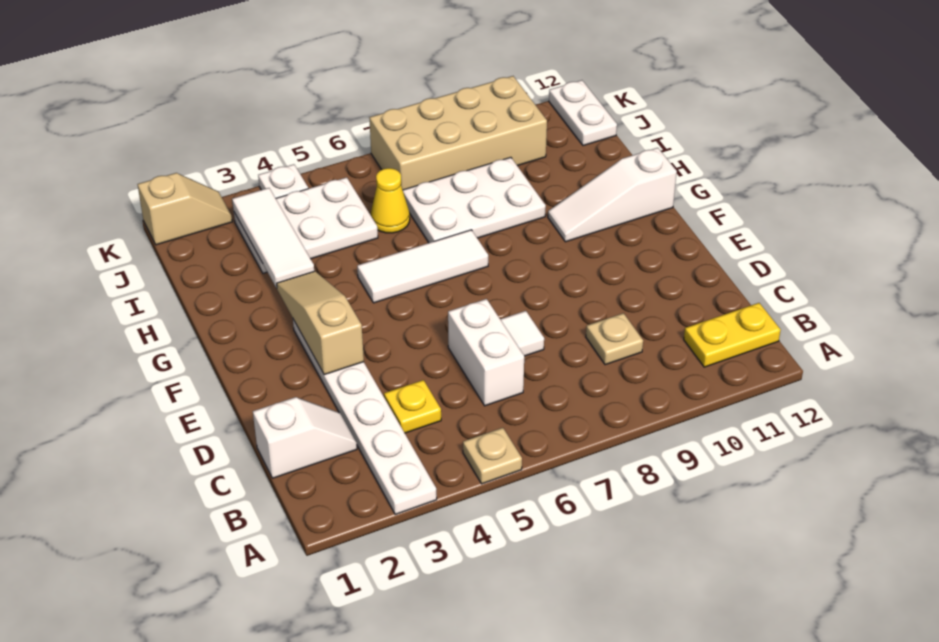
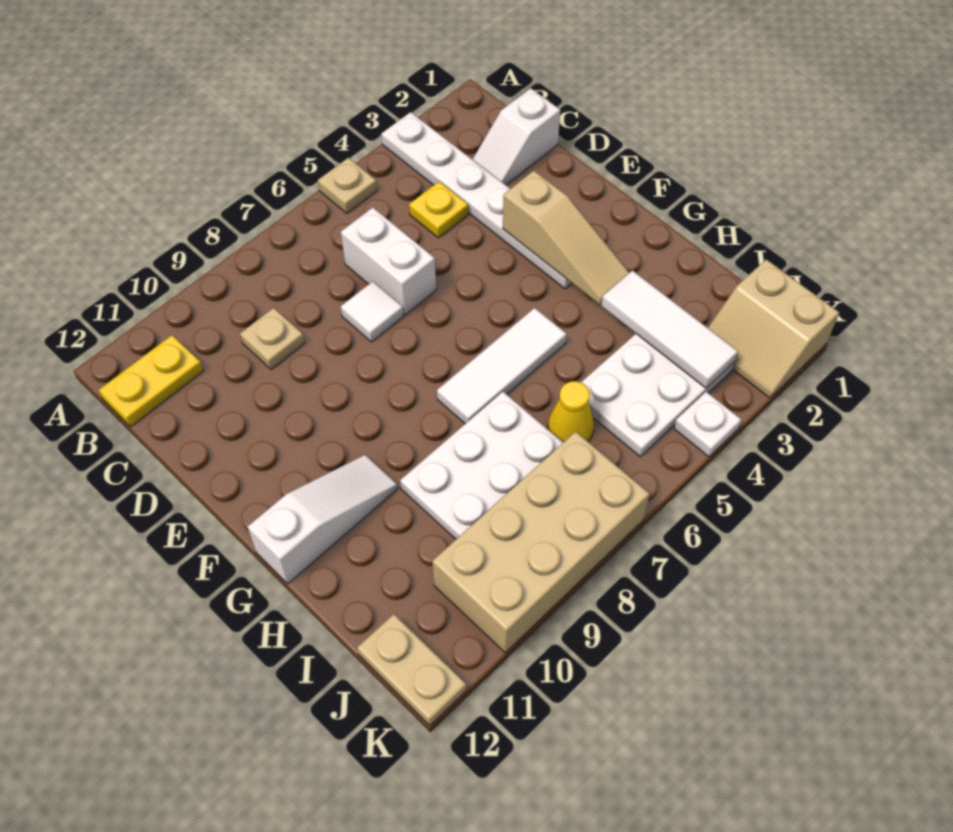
white plate J12:K12 level 1 -> tan plate J12:K12 level 1
tan slope K1:K2 level 1 top 1 -> tan slope J1:K2 level 1 top 1

